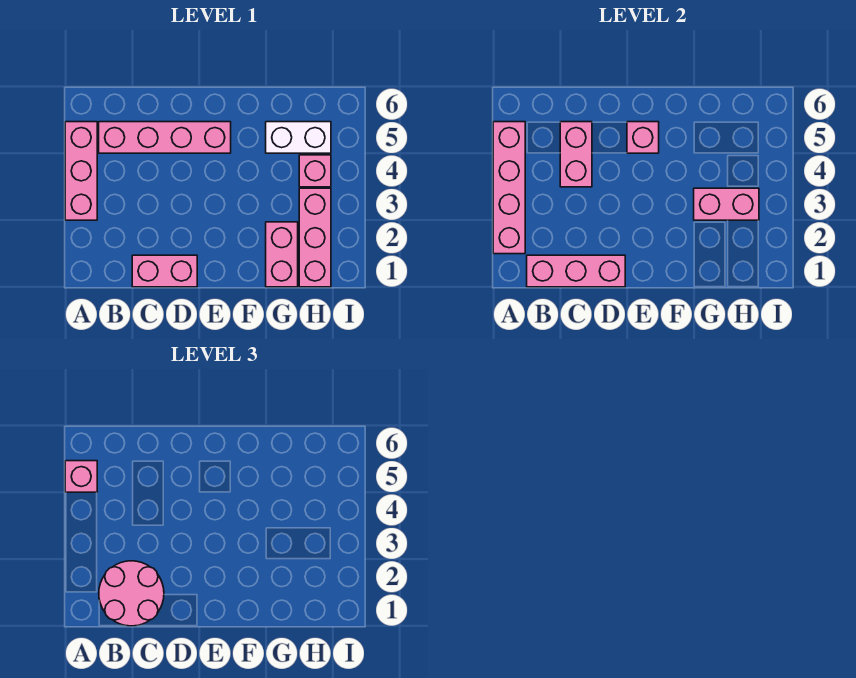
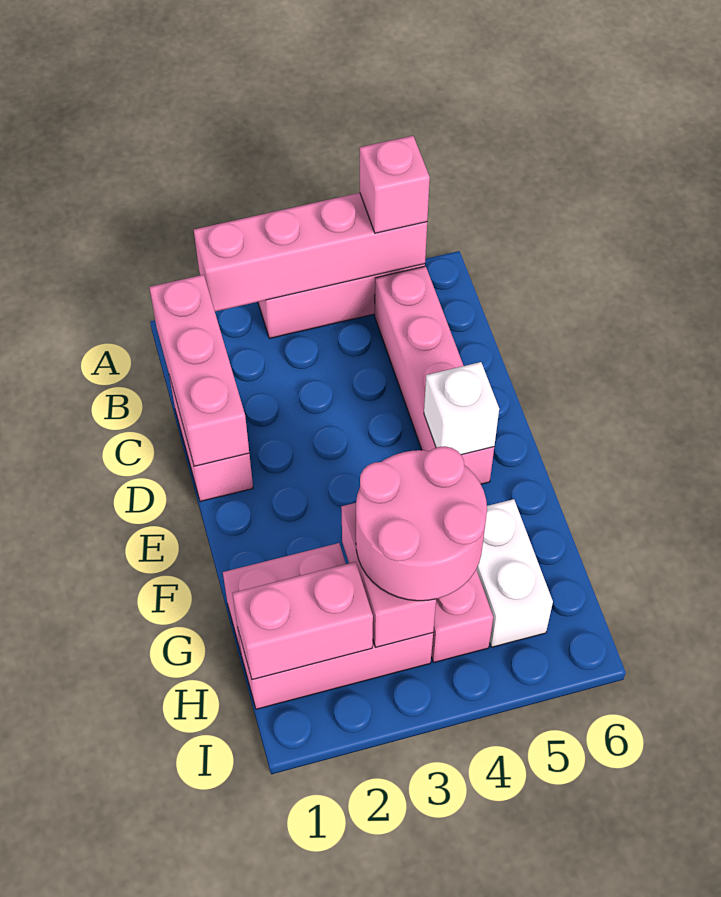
pink round brick B1:C2 level 3 -> pink round brick G3:H4 level 3
pink brick C4:C5 level 2 -> pink brick H1:H2 level 2
pink brick E5 level 2 -> white brick E5 level 2

